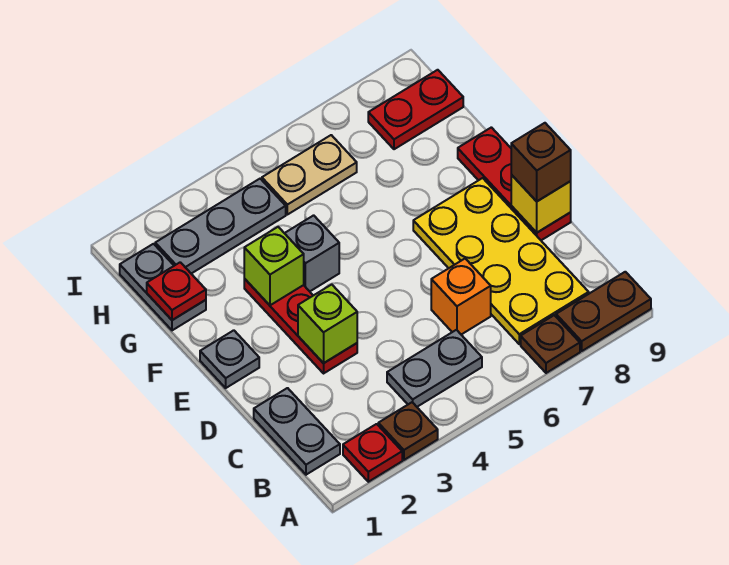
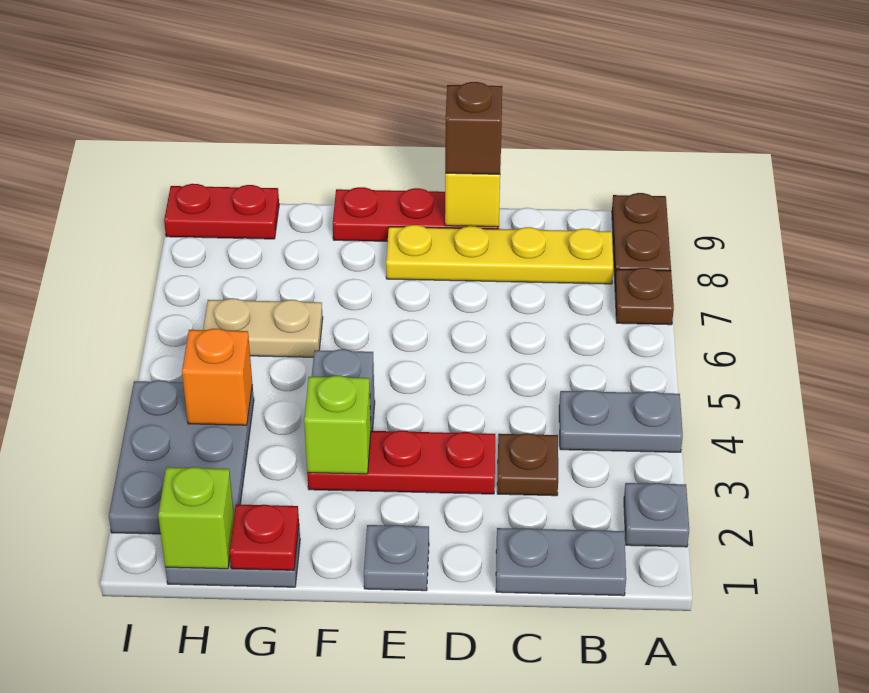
red plate A2 level 1 -> grey plate A2 level 1
brown plate A3 level 1 -> brown plate C3 level 1
grey plate B4:B5 level 1 -> grey plate A4:B4 level 1
yellow plate B7:E8 level 1 -> yellow plate B8:E8 level 1
orange brick C6 level 1 -> orange brick H4 level 2
lime brick D3 level 2 -> lime brick H1 level 2
grey plate H2:H4 level 1 -> grey plate H2:I4 level 1
tan plate H5:H6 level 1 -> tan plate G6:H6 level 1
red plate H8:H9 level 1 -> red plate H9:I9 level 1

